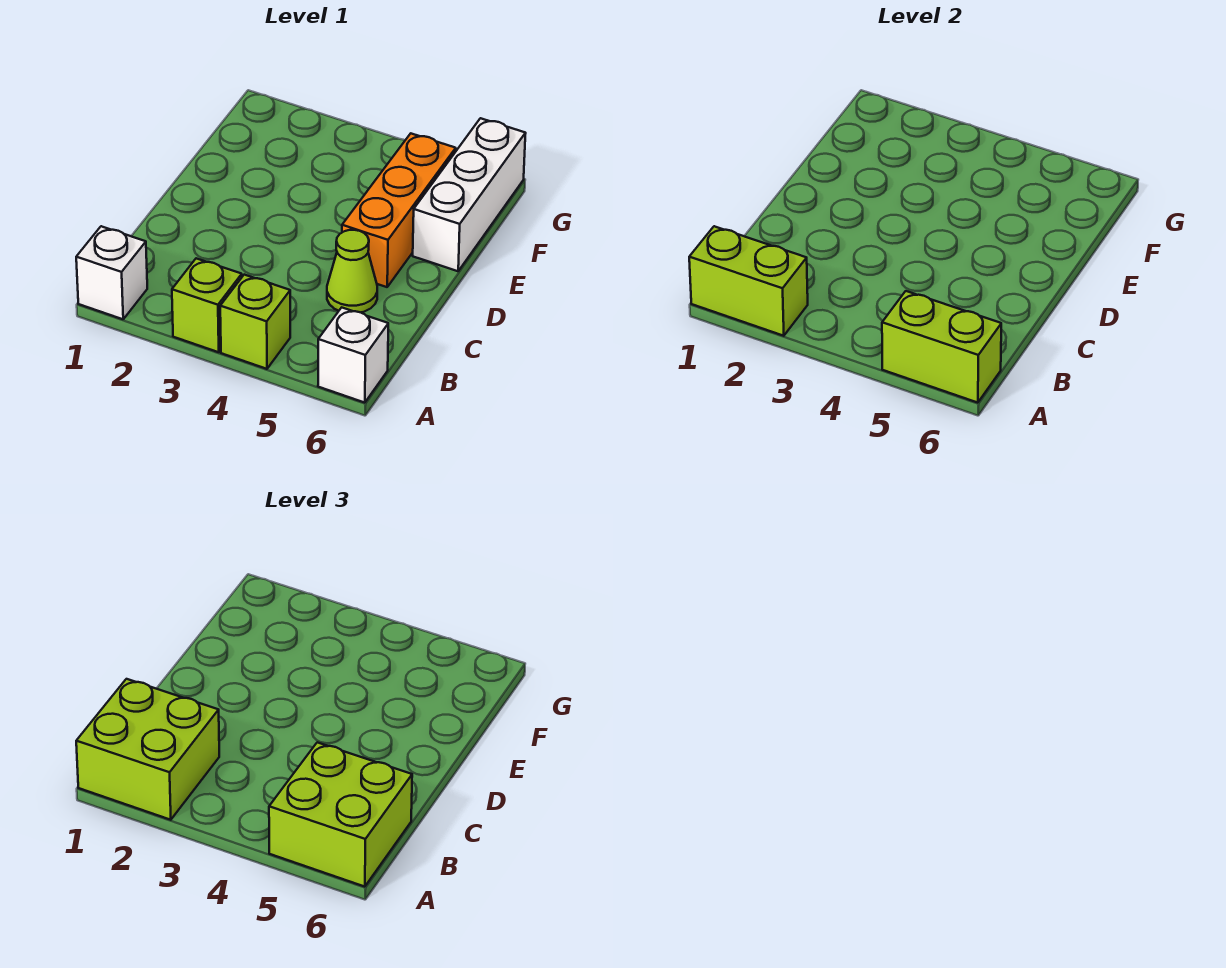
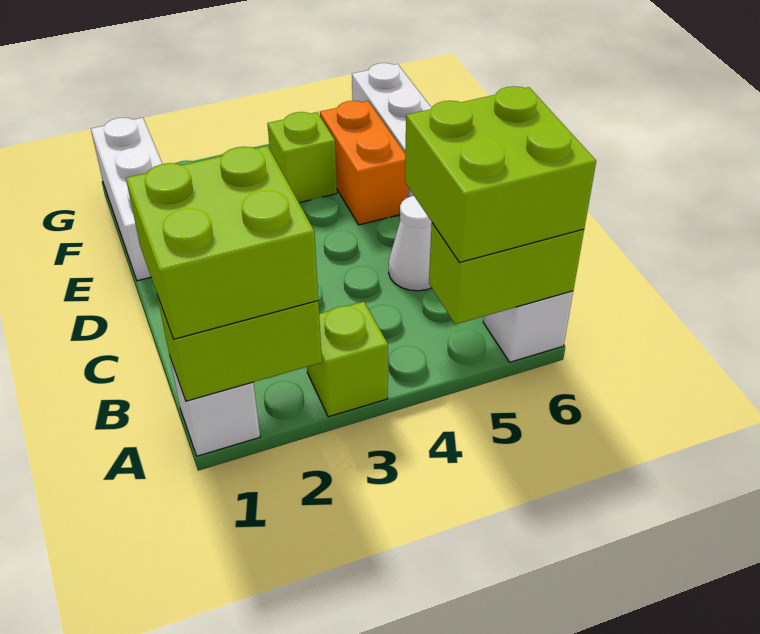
lime brick A4 level 1 -> lime brick F4 level 1
lime cone C5 level 1 -> white cone C5 level 1
orange brick D5:F5 level 1 -> orange brick E5:F5 level 1
none -> white brick E1:G1 level 1

